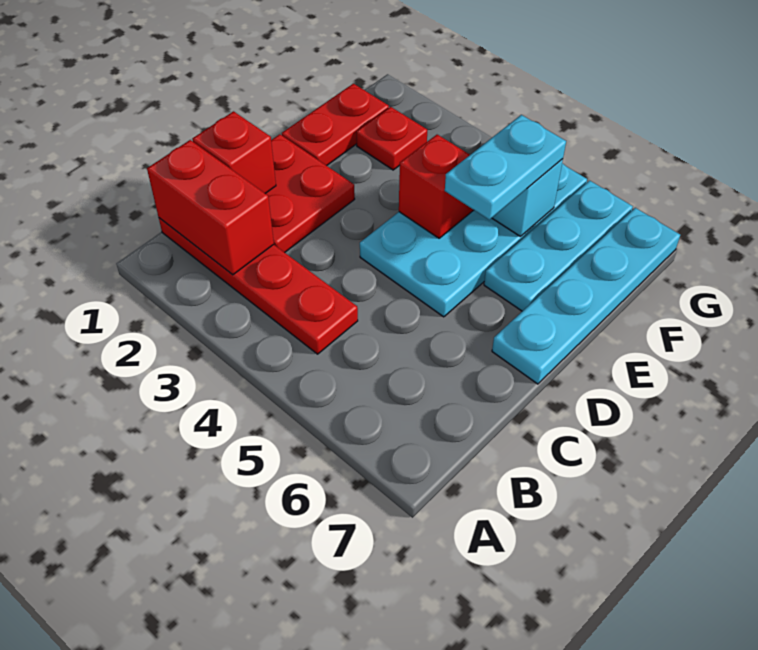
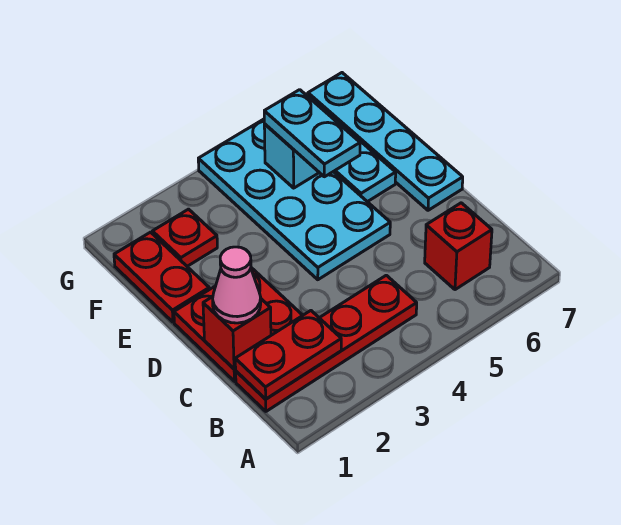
red brick B1:B2 level 2 -> red plate B1:B2 level 2
none -> pink cone C1 level 3
red brick E4 level 2 -> red brick B6 level 1

